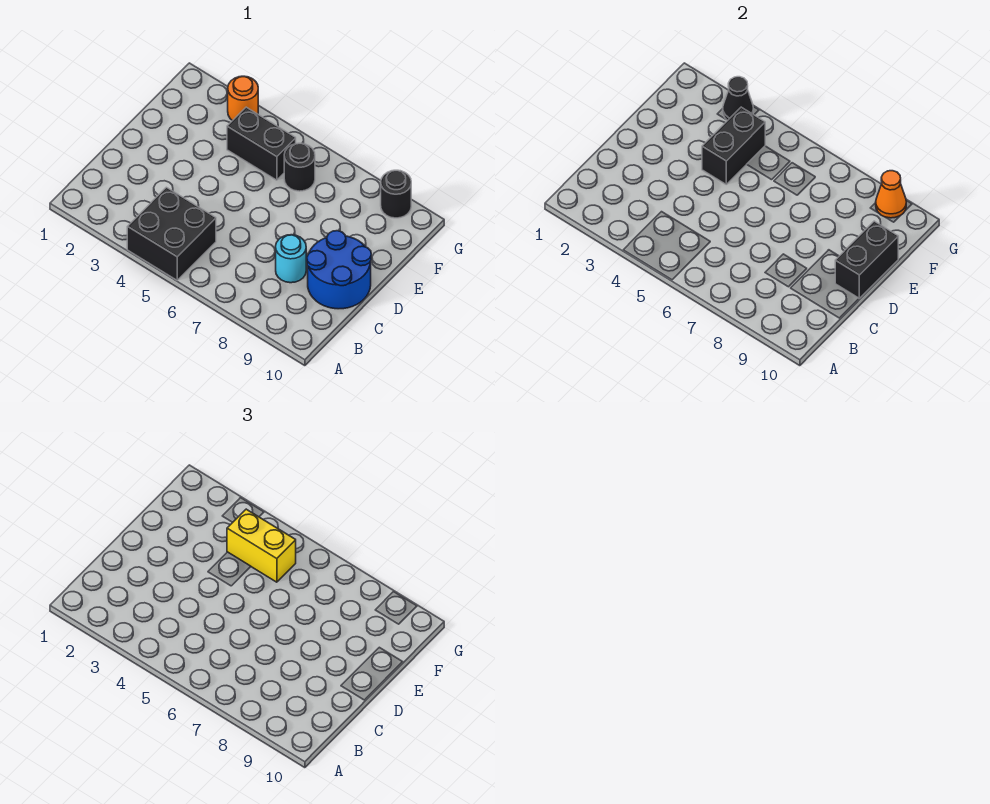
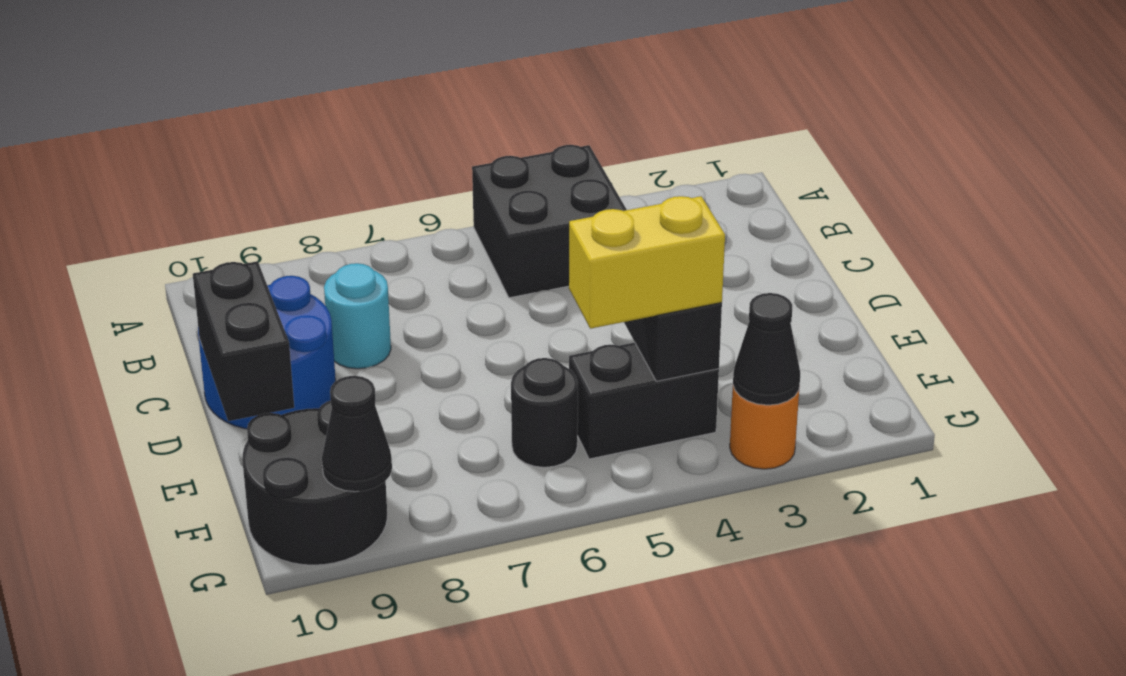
black round brick G9 level 1 -> black round brick F9:G10 level 1
orange cone G9 level 2 -> black cone G9 level 2

